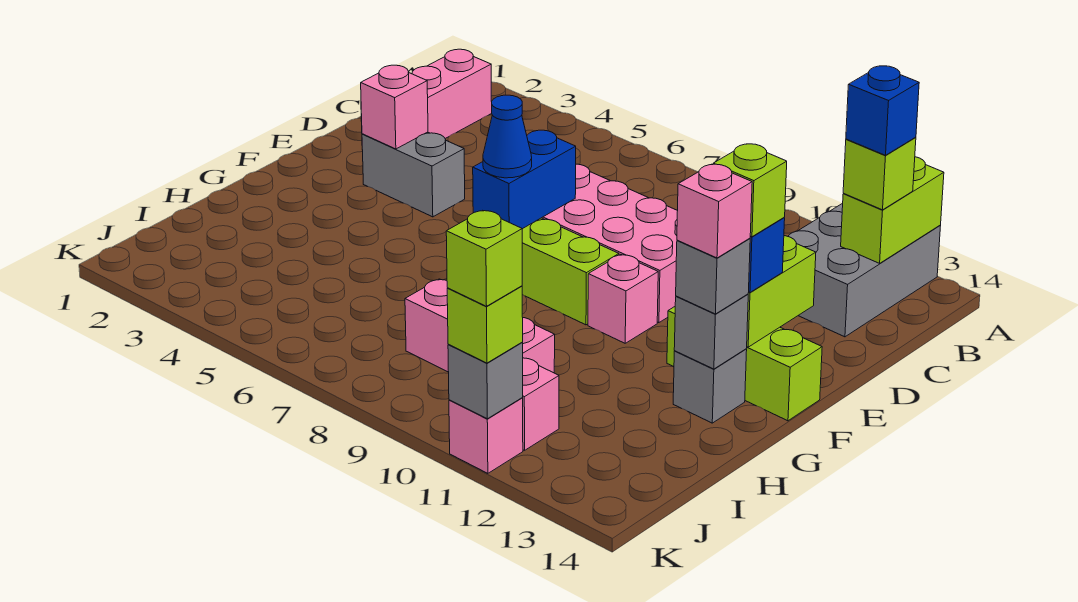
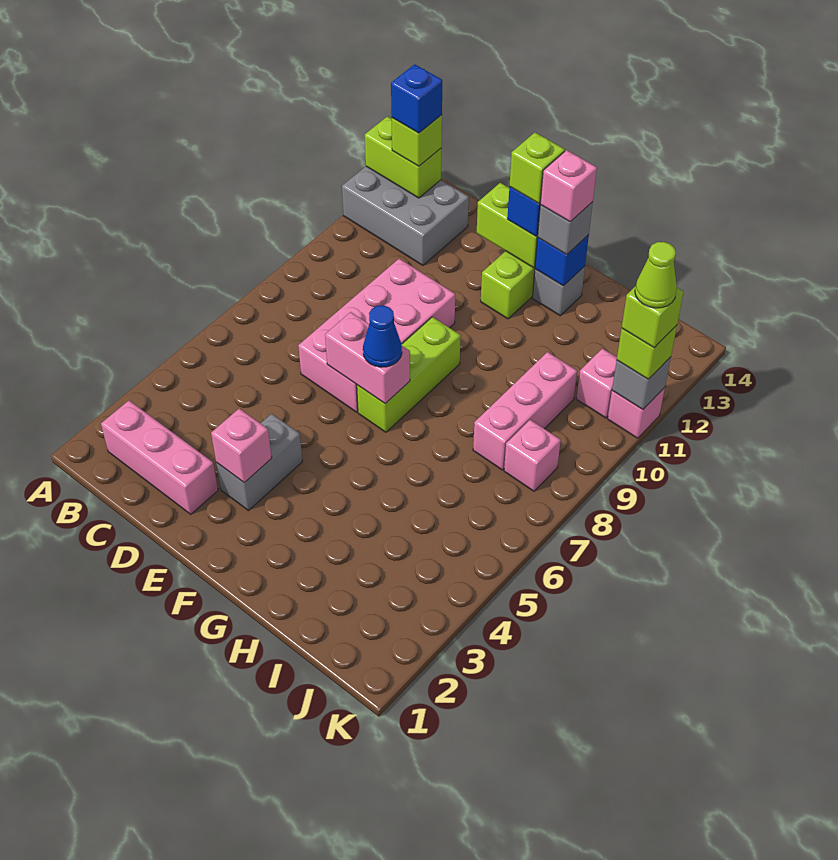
blue brick E7:F7 level 2 -> pink brick E7:F7 level 2
pink brick F10 level 1 -> pink brick J8 level 1
grey brick G13 level 2 -> blue brick G13 level 2
none -> lime cone K11 level 5

